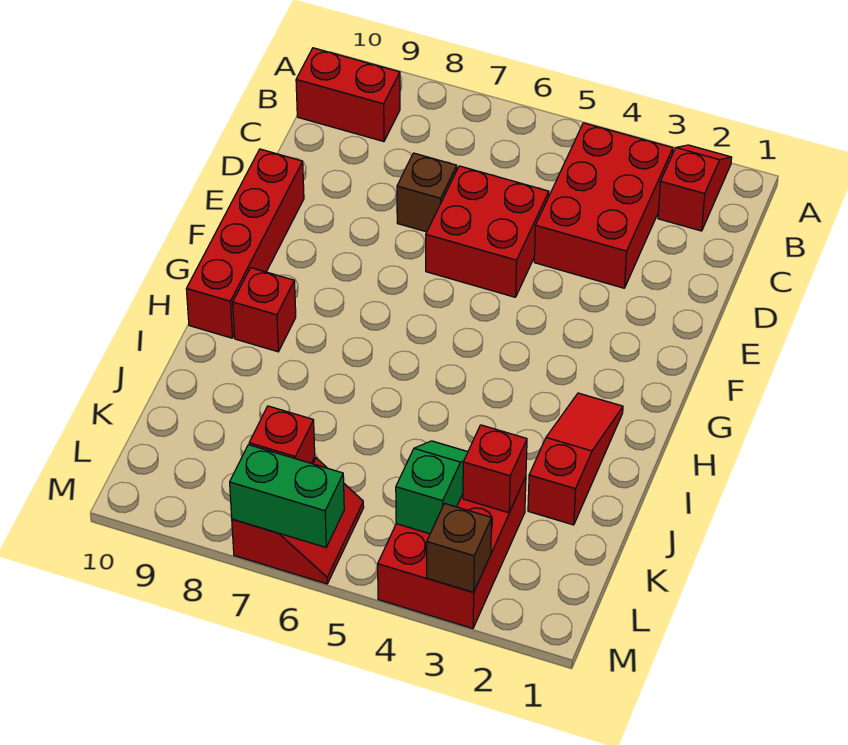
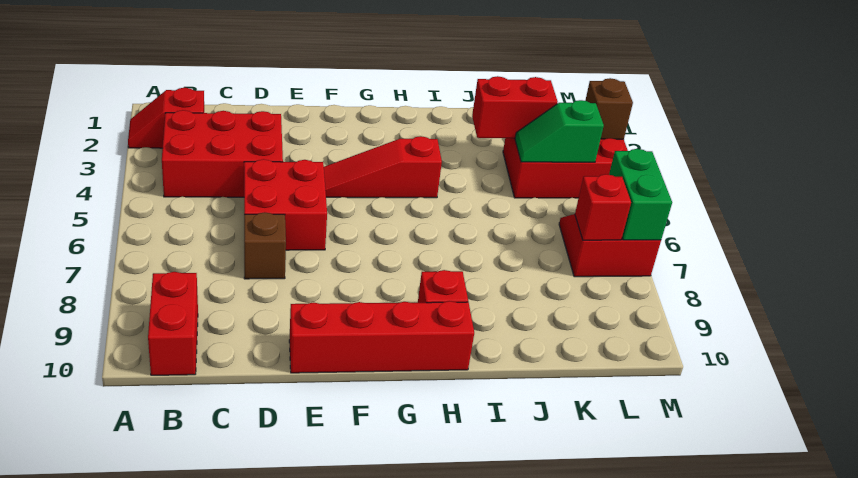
red slope H2:J2 level 1 top J -> red slope F4:H4 level 1 top H
red brick K3 level 2 -> red brick J3:K3 level 2

